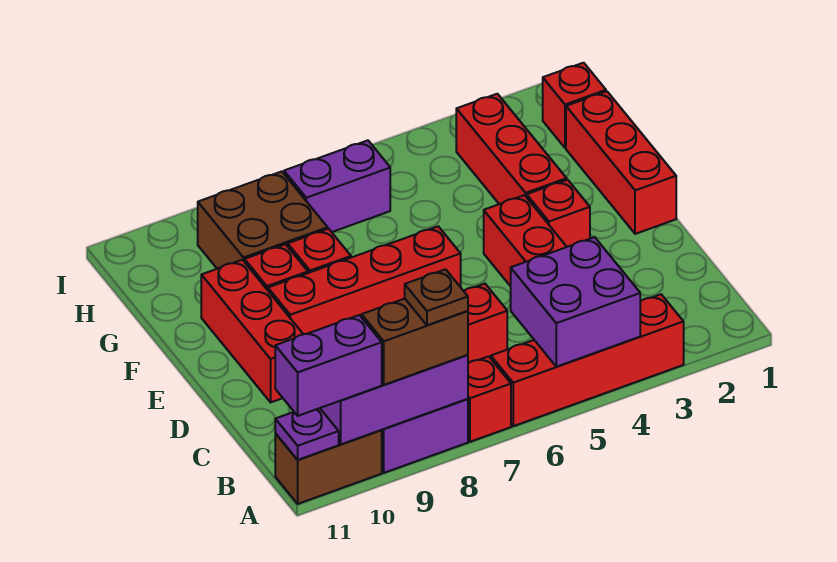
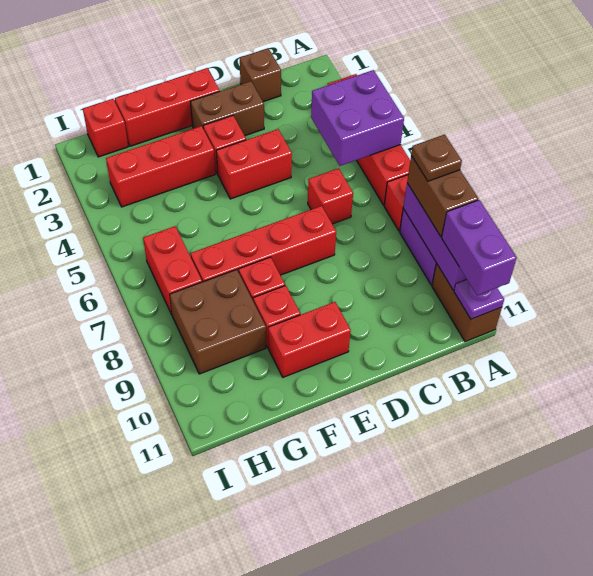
none -> brown brick C1 level 1
none -> brown brick D2:E2 level 1
red brick D10:F10 level 1 -> red brick E10:F10 level 1
red brick E6:E9 level 1 -> red brick D7:G7 level 1
purple brick H6:H7 level 1 -> red brick H6:H7 level 1

